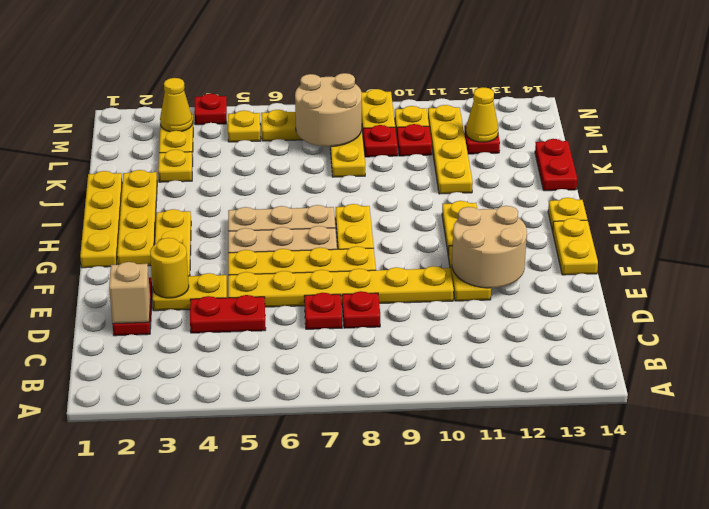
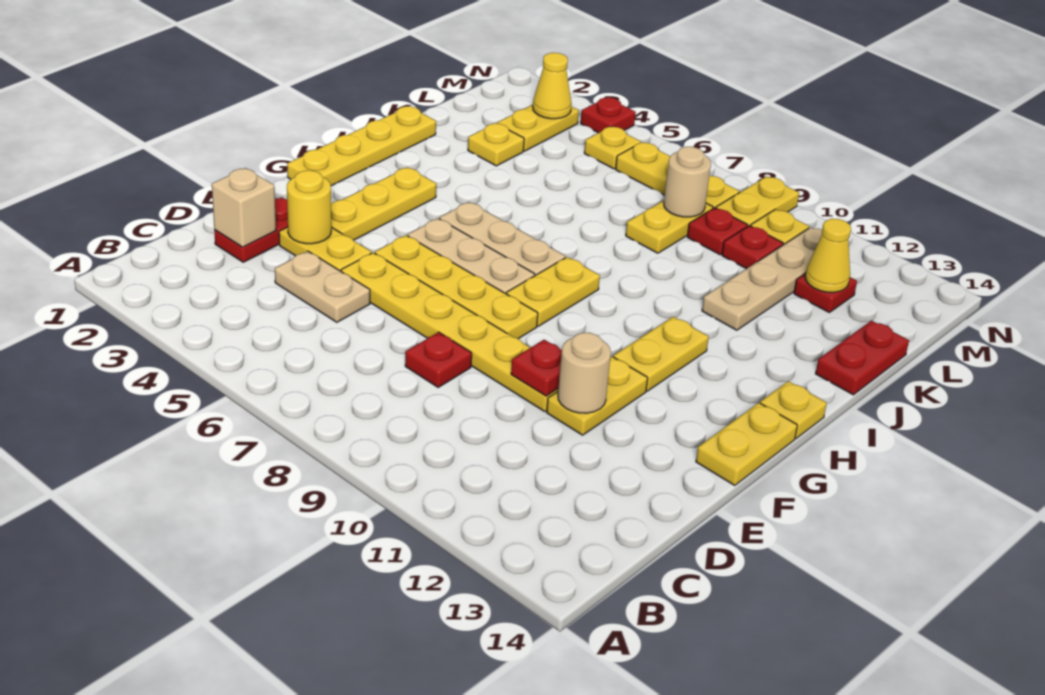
red plate D4:D5 level 1 -> tan plate D4:D5 level 1
red plate D7 level 1 -> red plate E10 level 2
tan round brick E11:F12 level 2 -> tan round brick E11 level 2
yellow plate G2:J2 level 1 -> none
yellow plate J11:M11 level 1 -> tan plate J11:M11 level 1
tan round brick L7:M8 level 2 -> tan round brick L8 level 2

